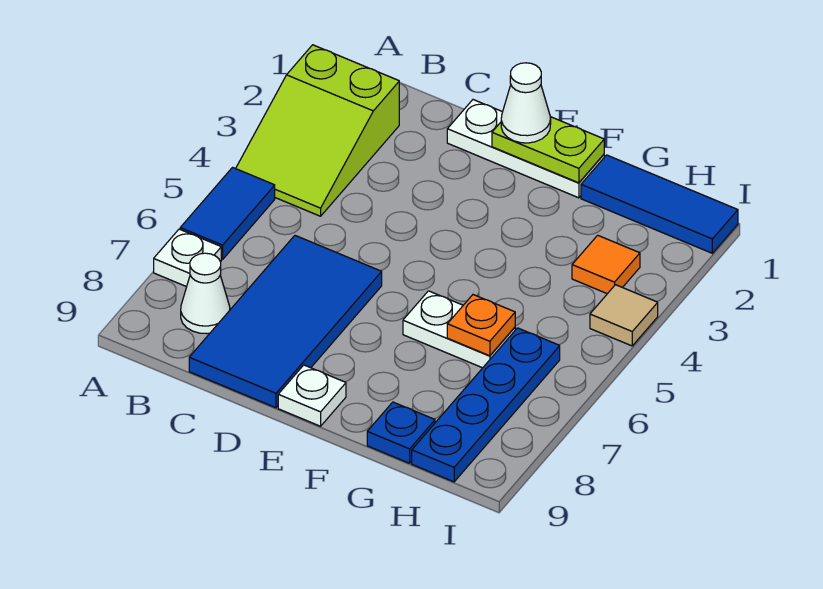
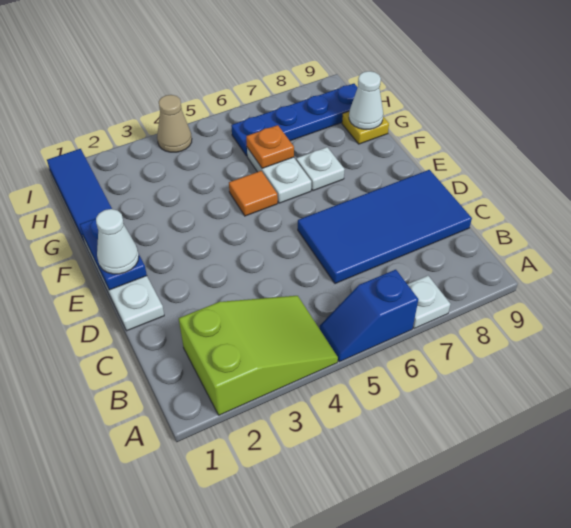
blue tile A5:A6 level 1 -> blue slope A5:A6 level 1 top 6
white cone B8 level 1 -> white cone G9 level 2
lime plate E1:F1 level 2 -> blue plate E1:F1 level 2
white plate E9 level 1 -> white plate F7 level 1
blue plate G9 level 1 -> yellow plate G9 level 1
orange tile H3 level 1 -> orange tile F5 level 1
tan tile I4 level 1 -> tan cone I4 level 1

